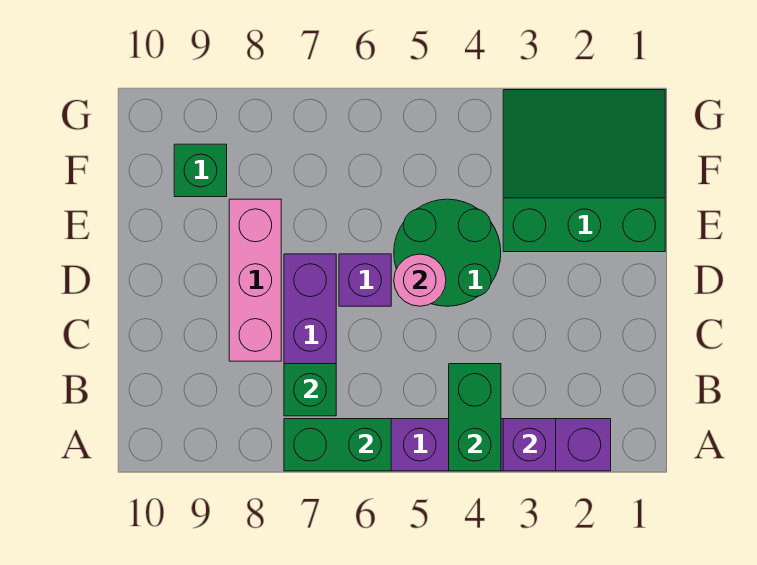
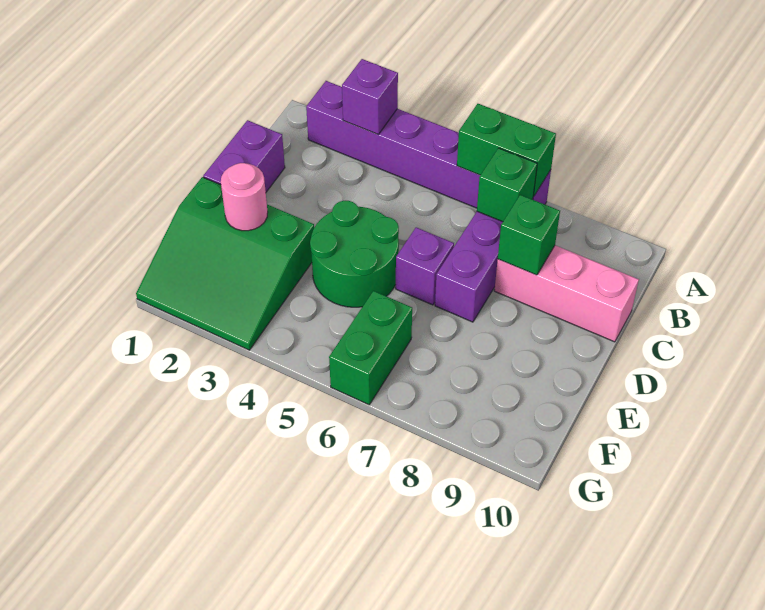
green brick A4:B4 level 2 -> green brick F6:G6 level 1
none -> purple brick C1:D1 level 1
pink brick C8:E8 level 1 -> pink brick C8:C10 level 1
pink round brick D5 level 2 -> pink round brick E2 level 2
green brick F9 level 1 -> green brick C8 level 2

